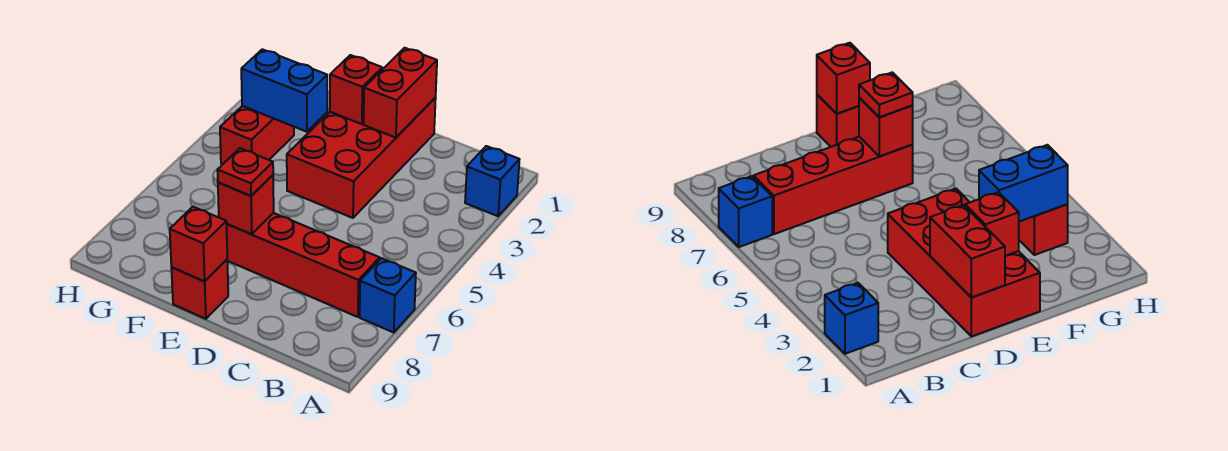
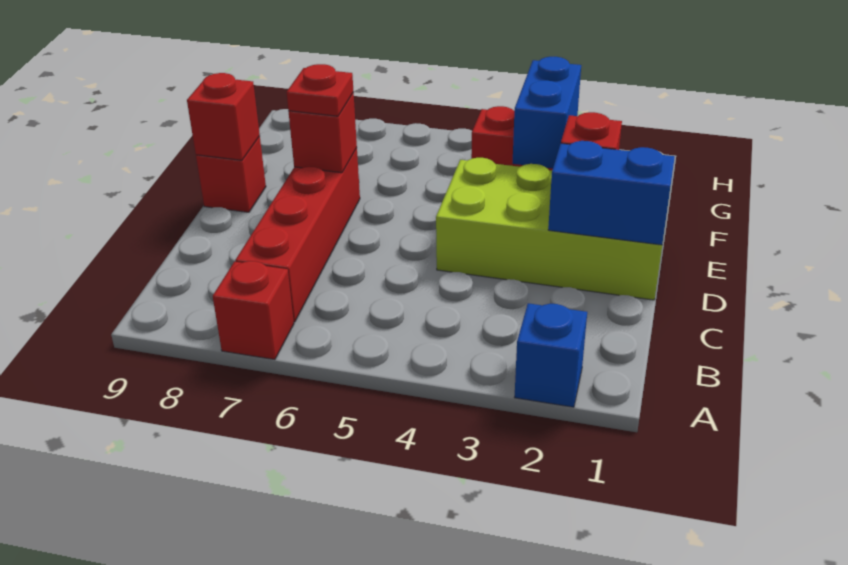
blue brick A7 level 1 -> red brick A7 level 1
red brick D1:E4 level 1 -> lime brick D1:E4 level 1
red brick D1:D2 level 2 -> blue brick D1:D2 level 2

